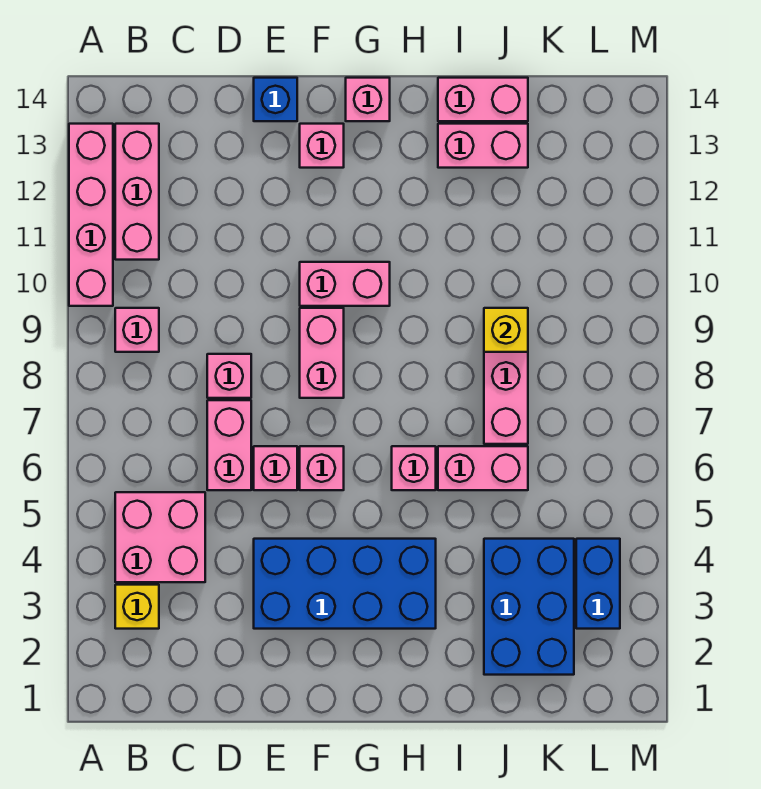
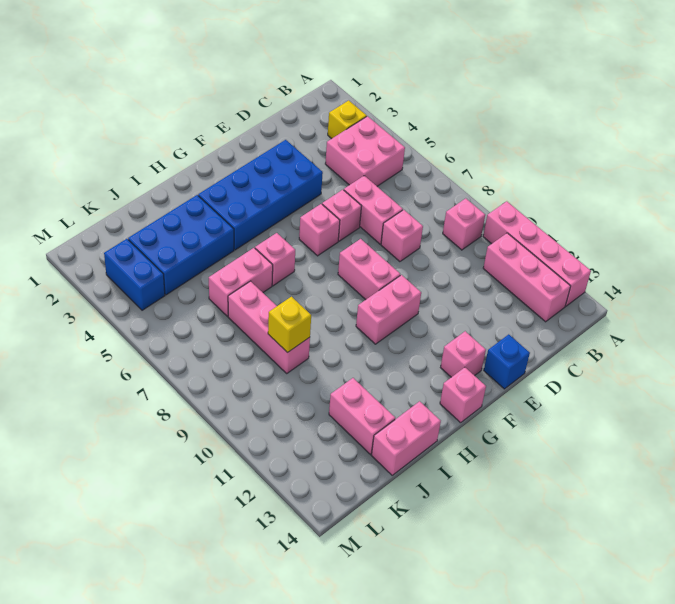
pink brick I13:J13 level 1 -> pink brick J12:J13 level 1
blue brick J2:K4 level 1 -> blue brick I3:K4 level 1

